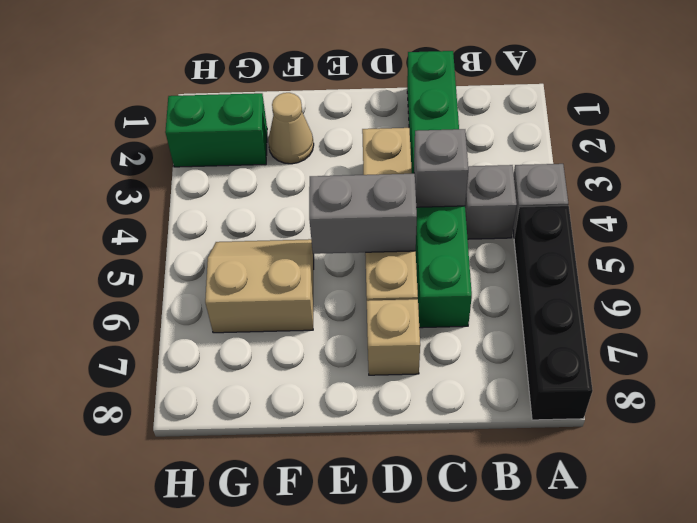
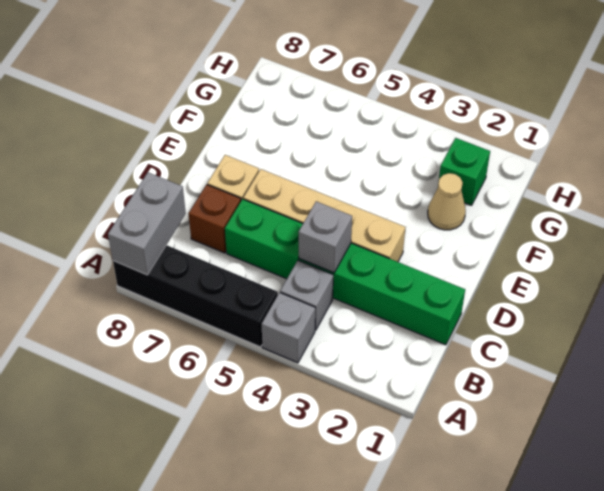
none -> brown brick C7 level 1
grey brick D5:E5 level 2 -> grey brick A8:B8 level 2
tan slope F5:G6 level 1 top 6 -> none
green brick G2:H2 level 1 -> green brick G2 level 1

